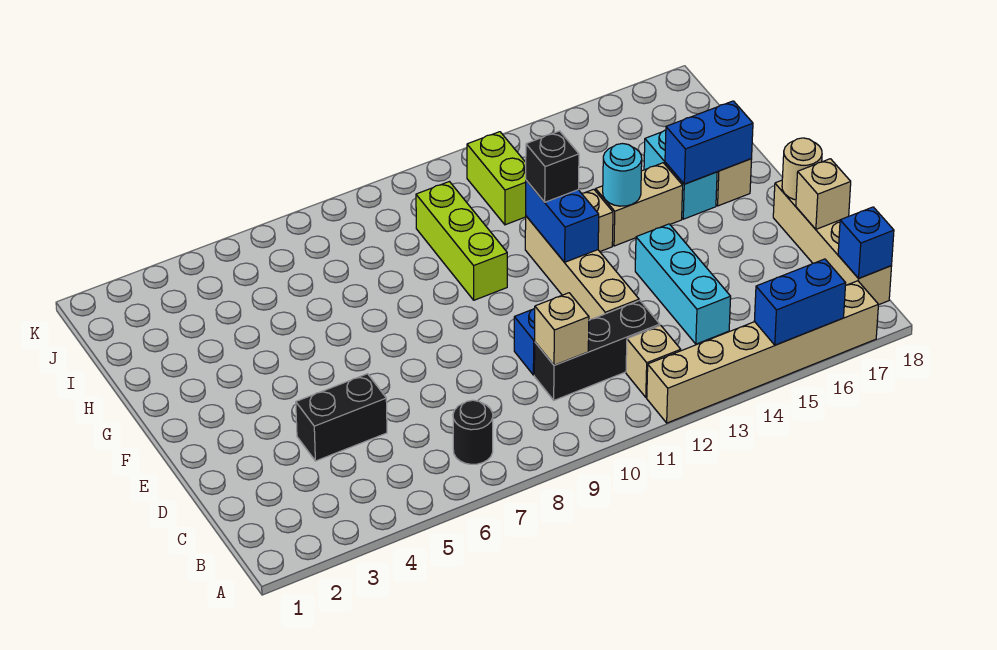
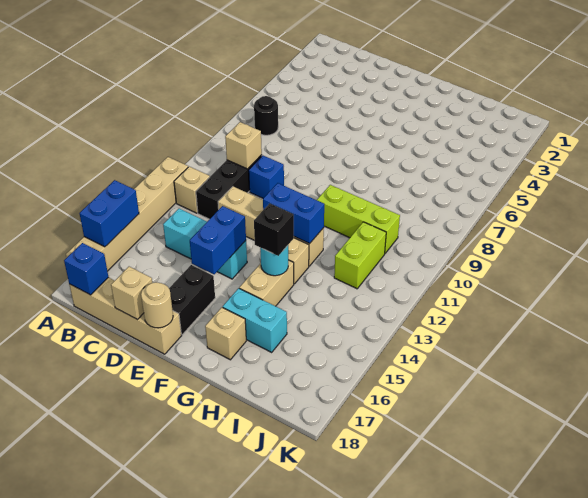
black brick D4:D5 level 1 -> black brick E16:E17 level 1
black brick G12 level 3 -> black brick G14 level 3
blue brick G16:G17 level 2 -> blue brick E14:E15 level 2
lime brick I12:J12 level 1 -> lime brick I11:I12 level 1

